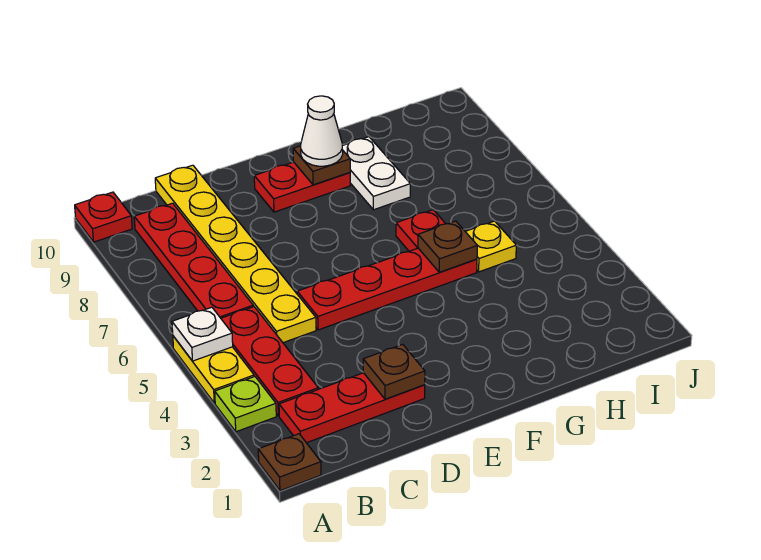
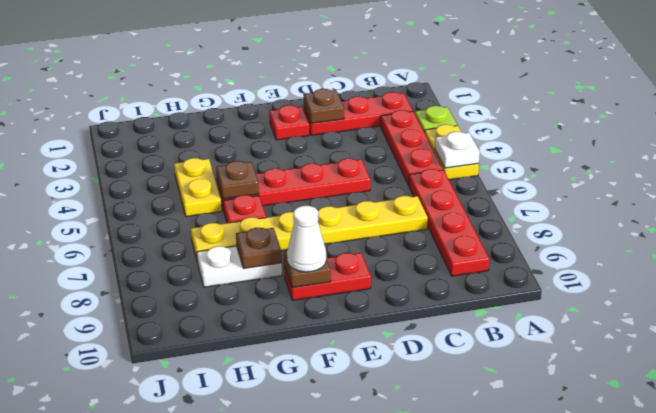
brown plate A1 level 1 -> brown plate G8 level 2
red plate A10 level 1 -> red plate E2 level 1
yellow plate C5:C10 level 1 -> yellow plate C7:H7 level 1
white plate G8:G9 level 1 -> white plate G8:H8 level 1
yellow plate H5 level 1 -> yellow plate H4:H5 level 1

